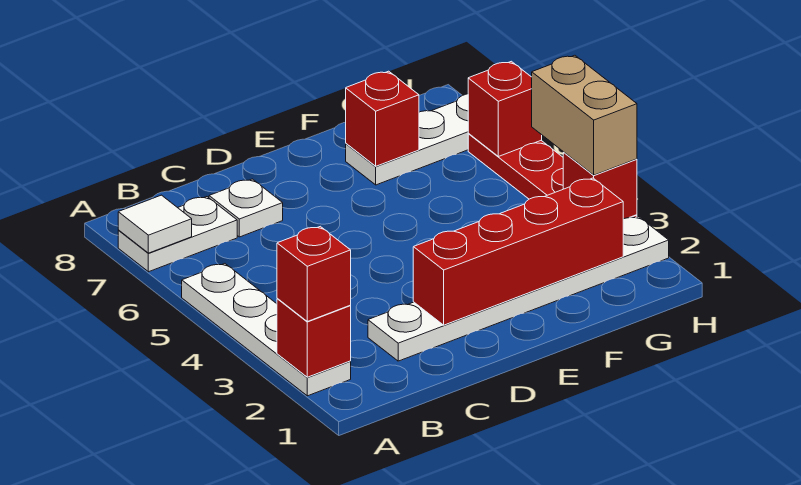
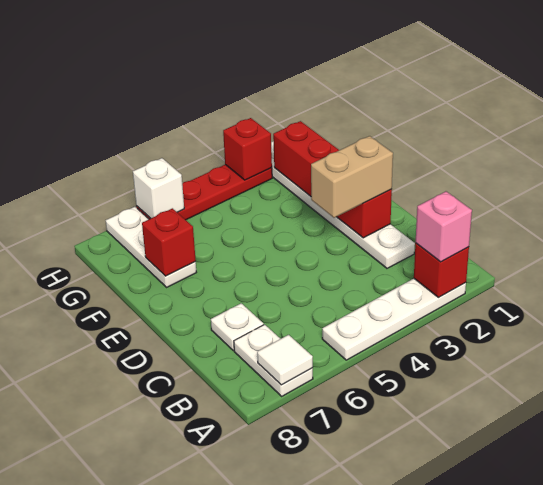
red brick A2 level 3 -> pink brick A2 level 3
tan brick H3:H4 level 3 -> tan brick D2:D3 level 3
red brick H6 level 2 -> white brick H6 level 2

